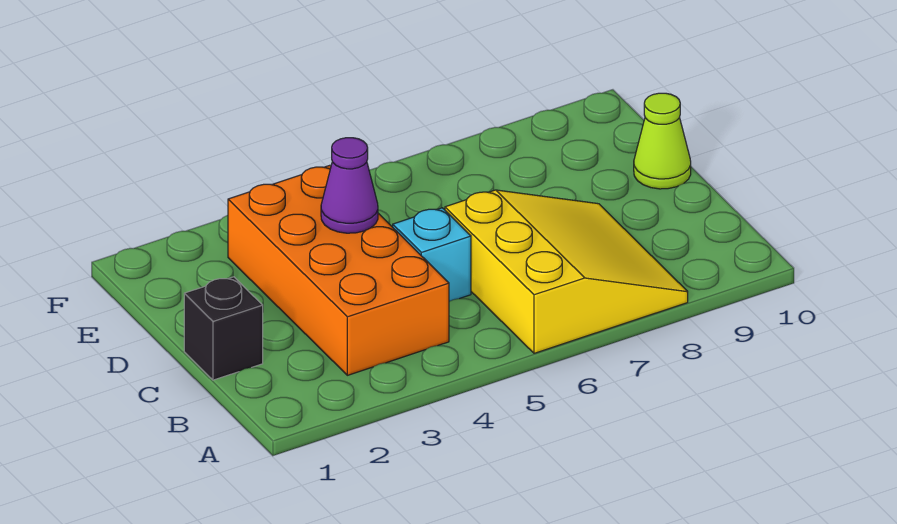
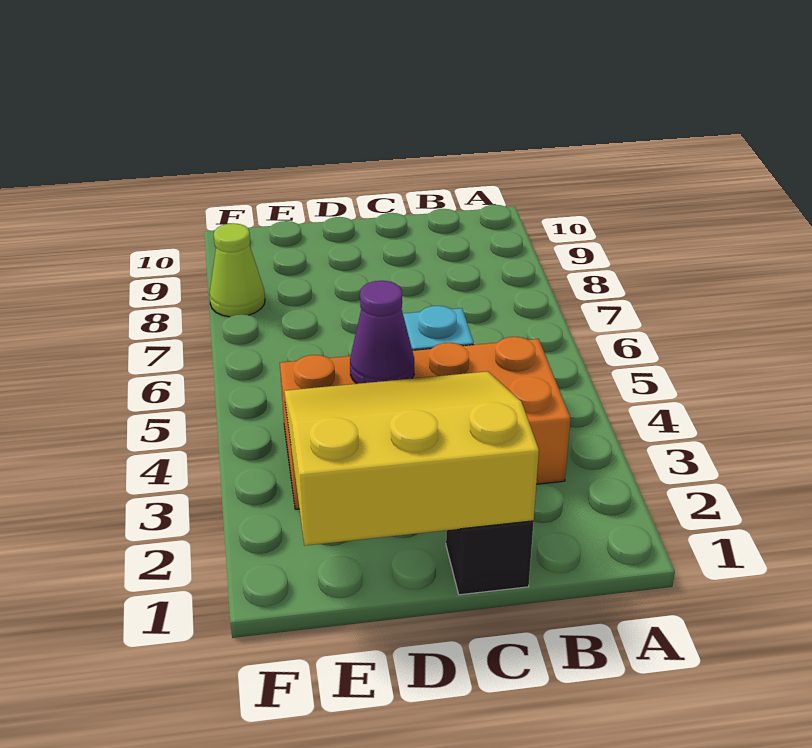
yellow slope A6:C8 level 1 top 6 -> yellow slope C1:E3 level 2 top 1
lime cone D10 level 1 -> lime cone F8 level 1

